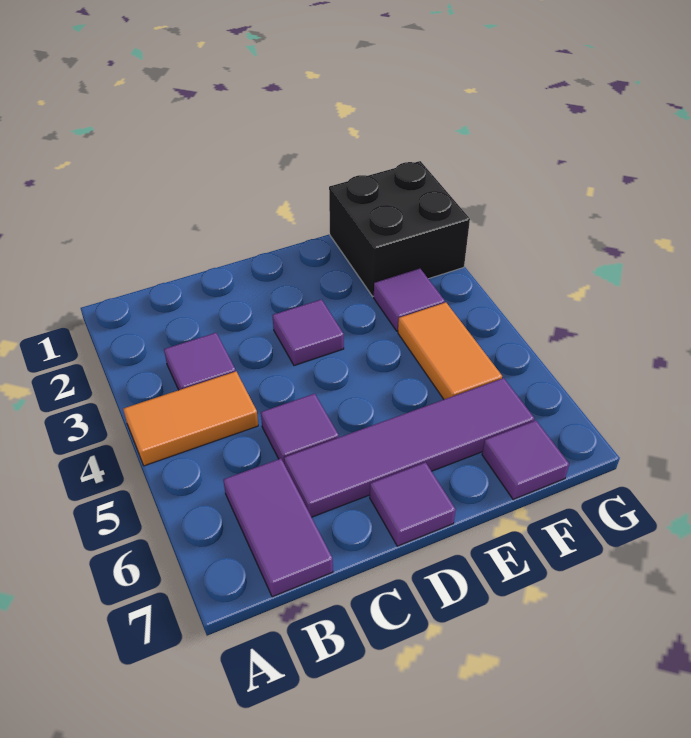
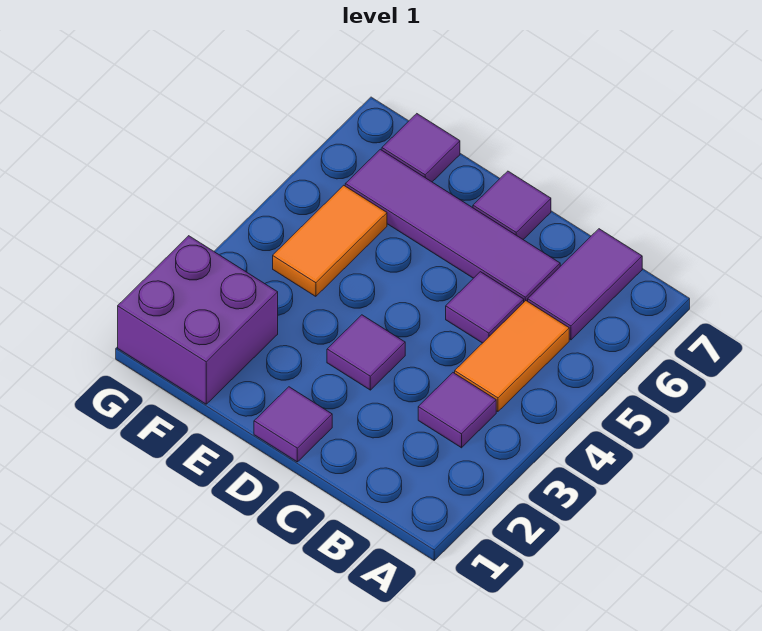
orange tile A4:B4 level 1 -> orange tile B4:B5 level 1
black brick F1:G2 level 1 -> purple brick F1:G2 level 1
purple tile F3 level 1 -> purple tile D1 level 1

